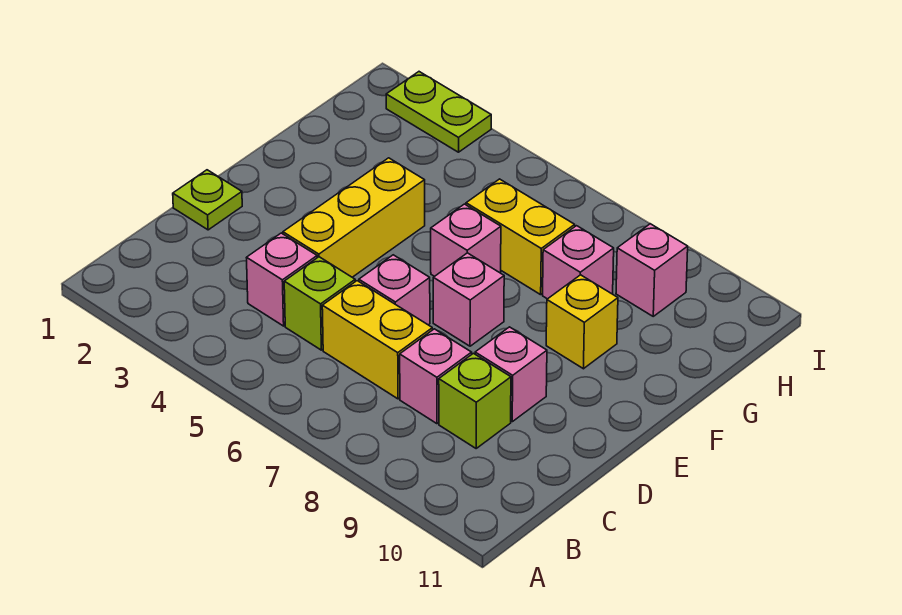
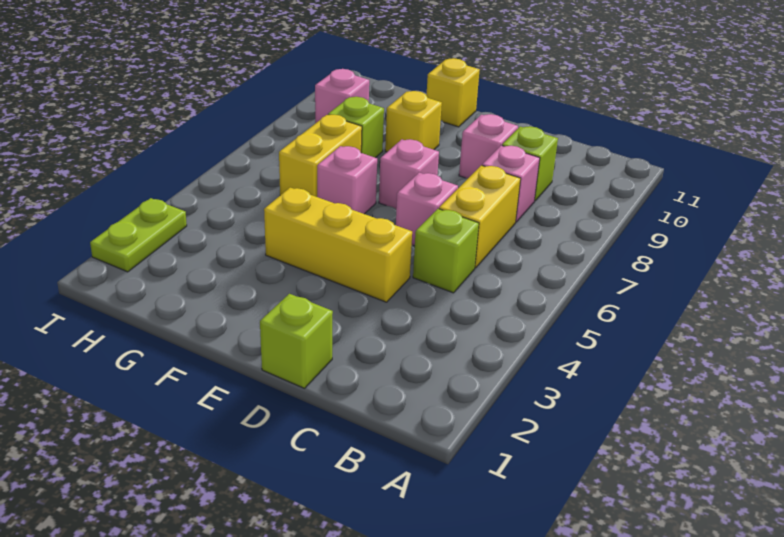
pink brick C4 level 1 -> none
lime plate D1 level 1 -> lime brick D1 level 1
none -> yellow brick F11 level 1
pink brick G8 level 1 -> lime brick G8 level 1

